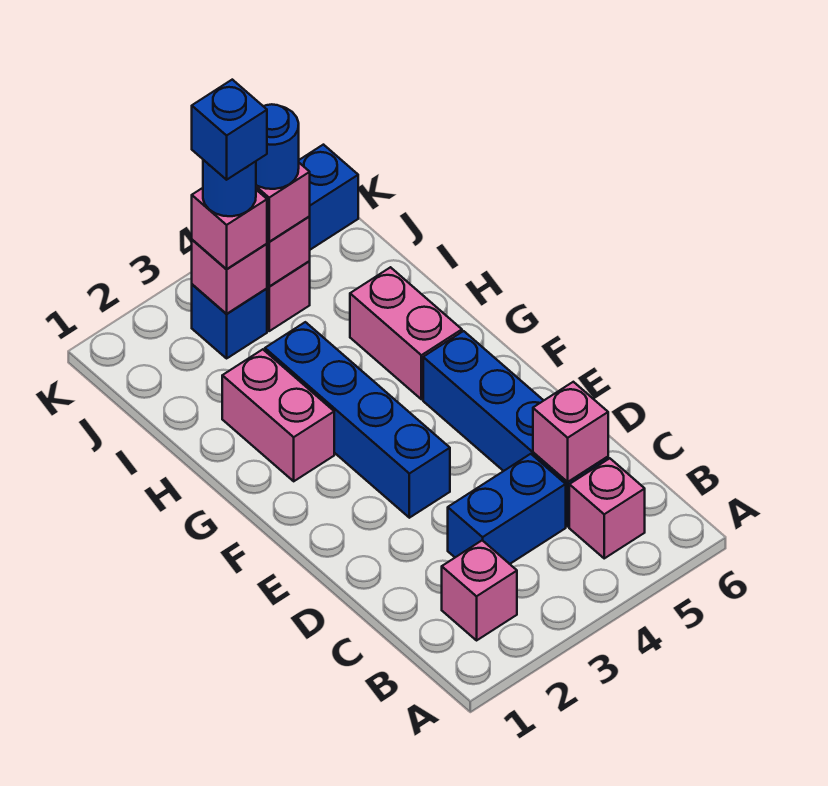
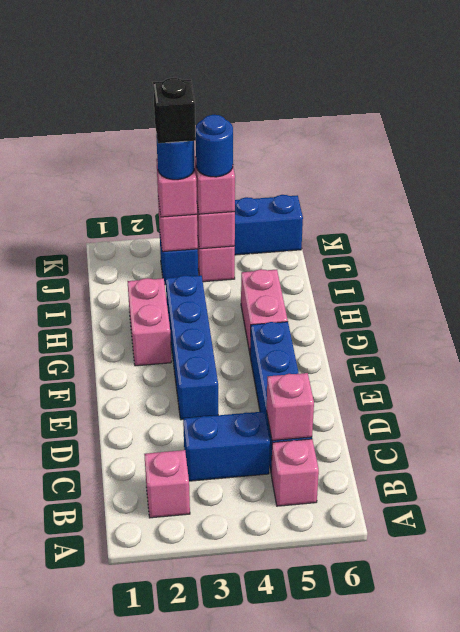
blue brick J3 level 5 -> black brick J3 level 5

